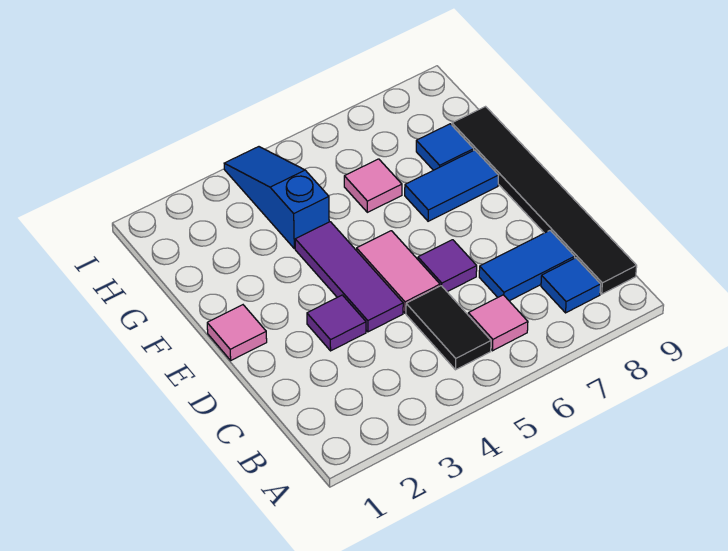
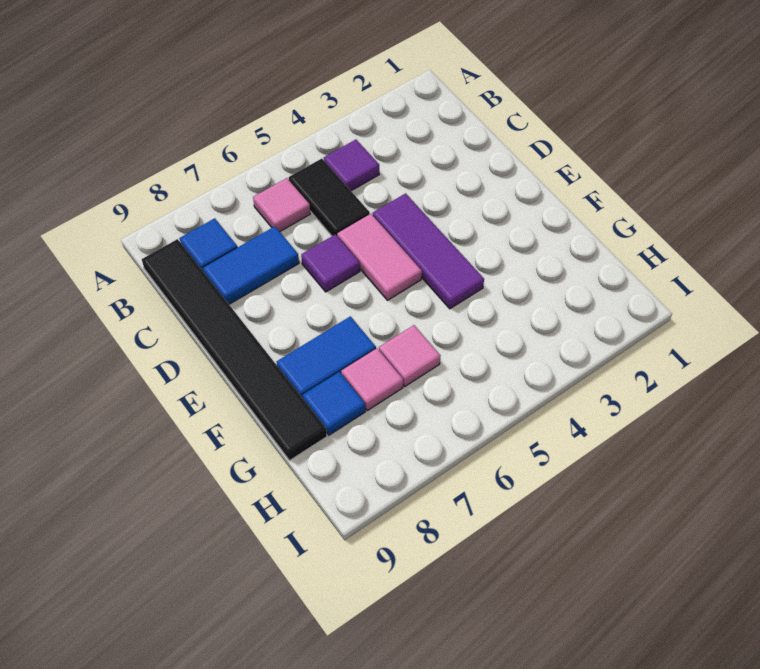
purple tile D3 level 1 -> purple tile B4 level 1
pink tile E1 level 1 -> pink tile G7 level 1
blue slope G4:I4 level 1 top G -> none

